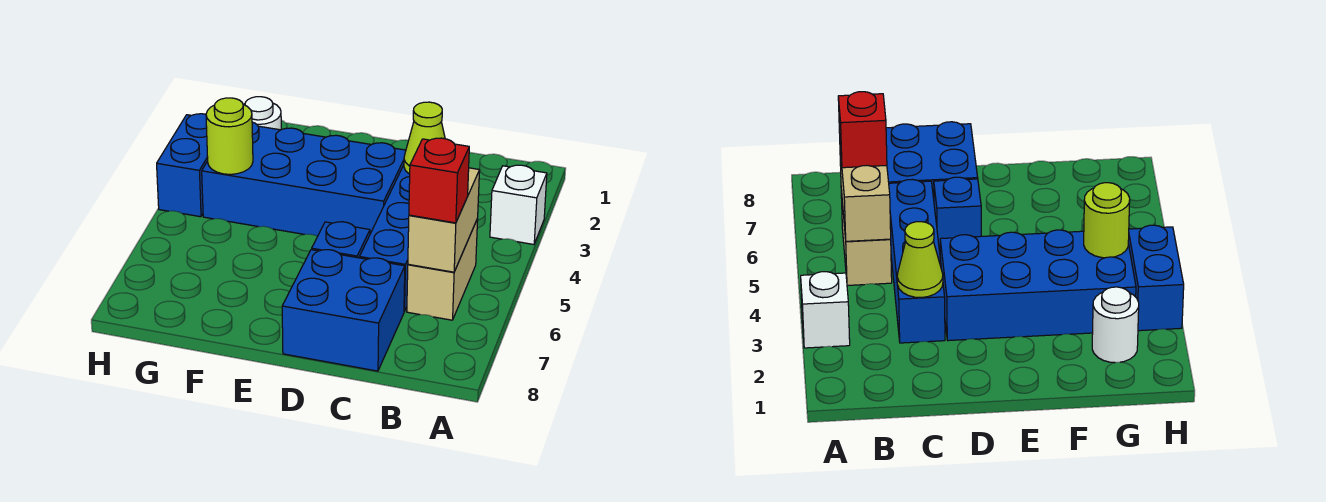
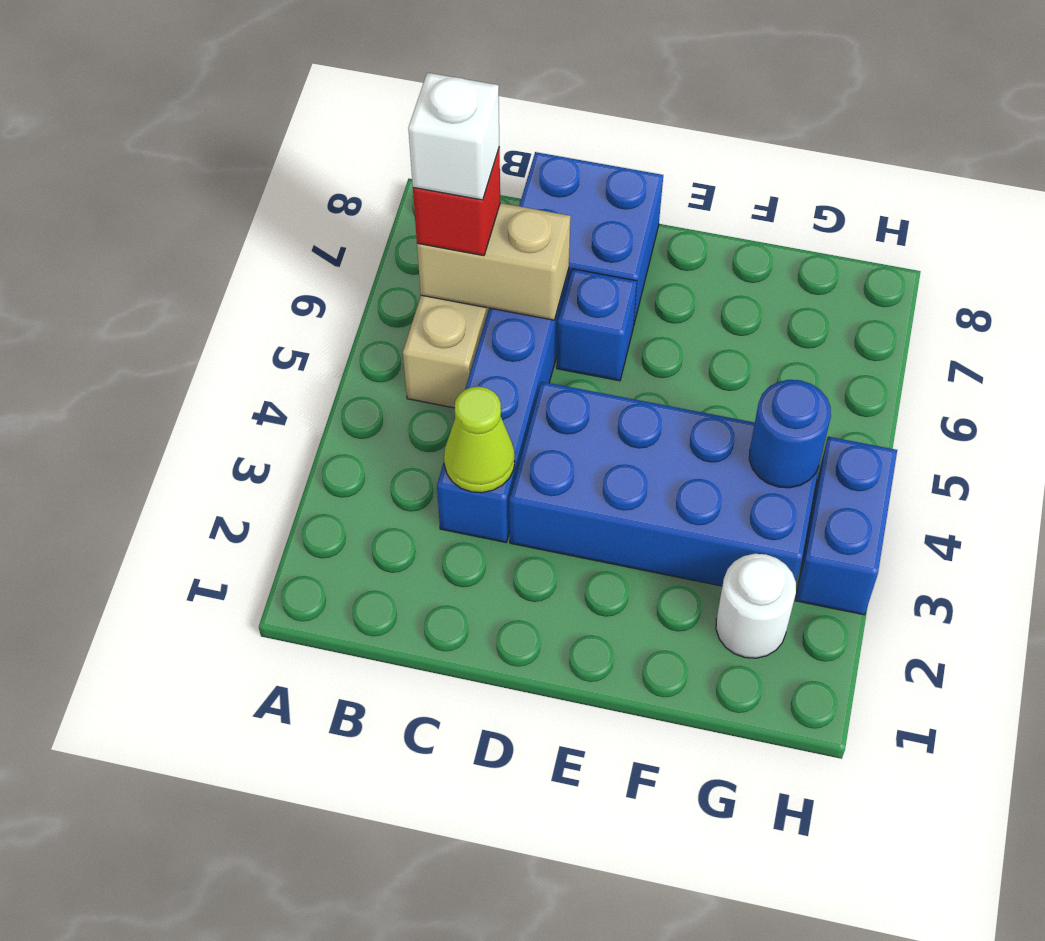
white brick A3 level 1 -> white brick B6 level 4
tan brick B5:B6 level 2 -> tan brick B6:C6 level 2
lime round brick G4 level 2 -> blue round brick G4 level 2

